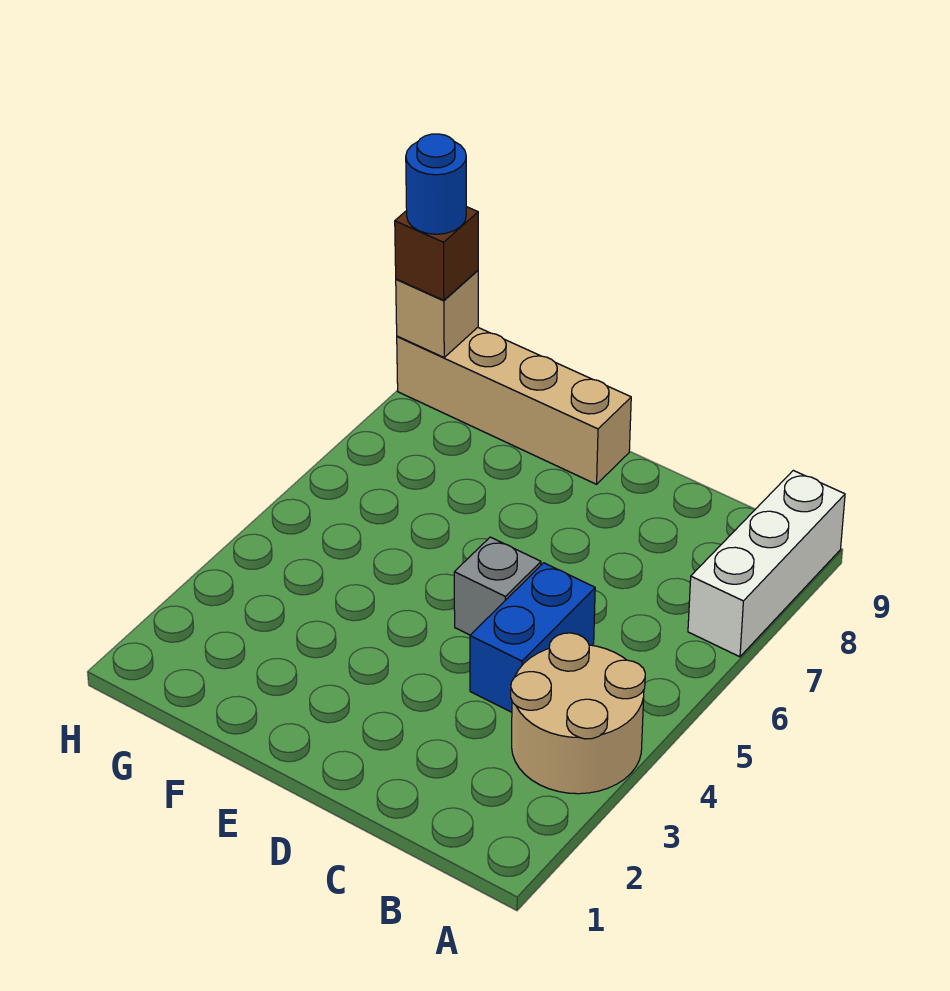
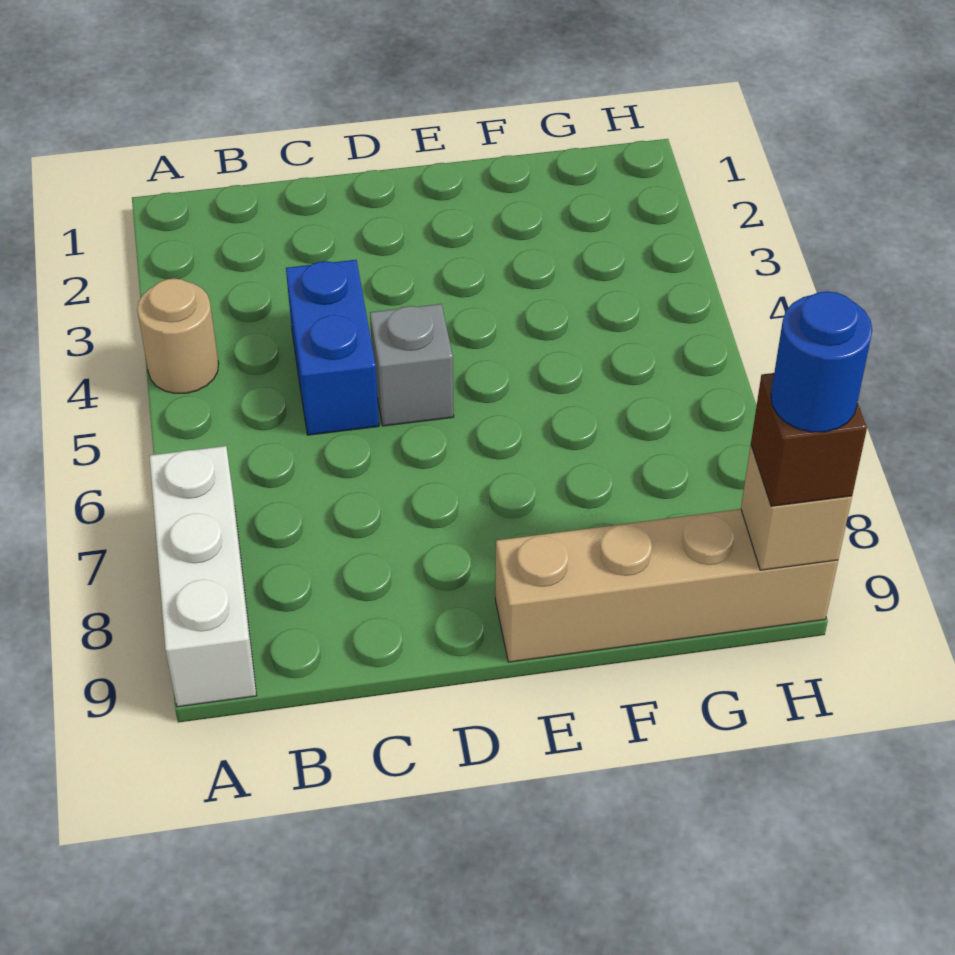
tan round brick A3:B4 level 1 -> tan round brick A4 level 1

